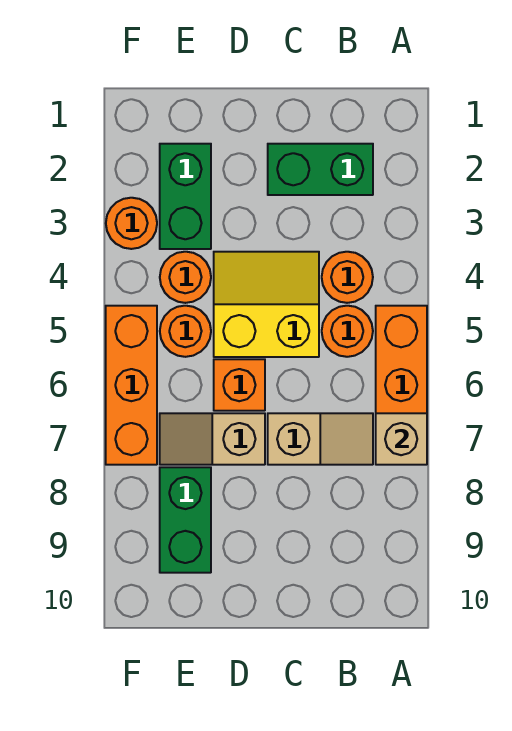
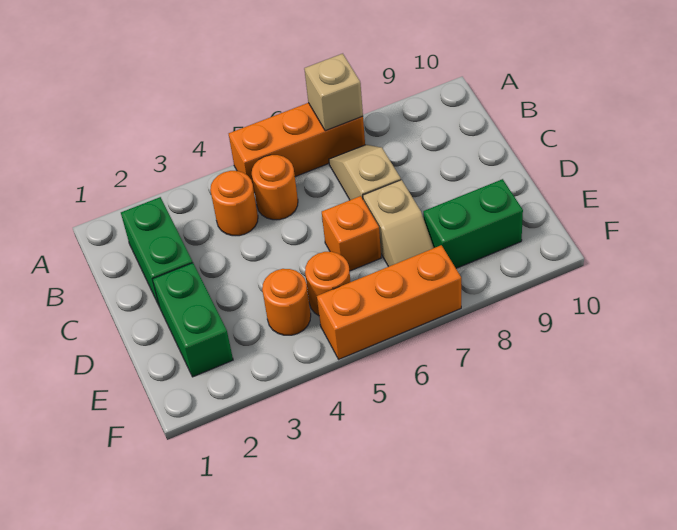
yellow slope C4:D5 level 1 top 5 -> none
green brick E2:E3 level 1 -> green brick D2:E2 level 1
orange round brick F3 level 1 -> none

